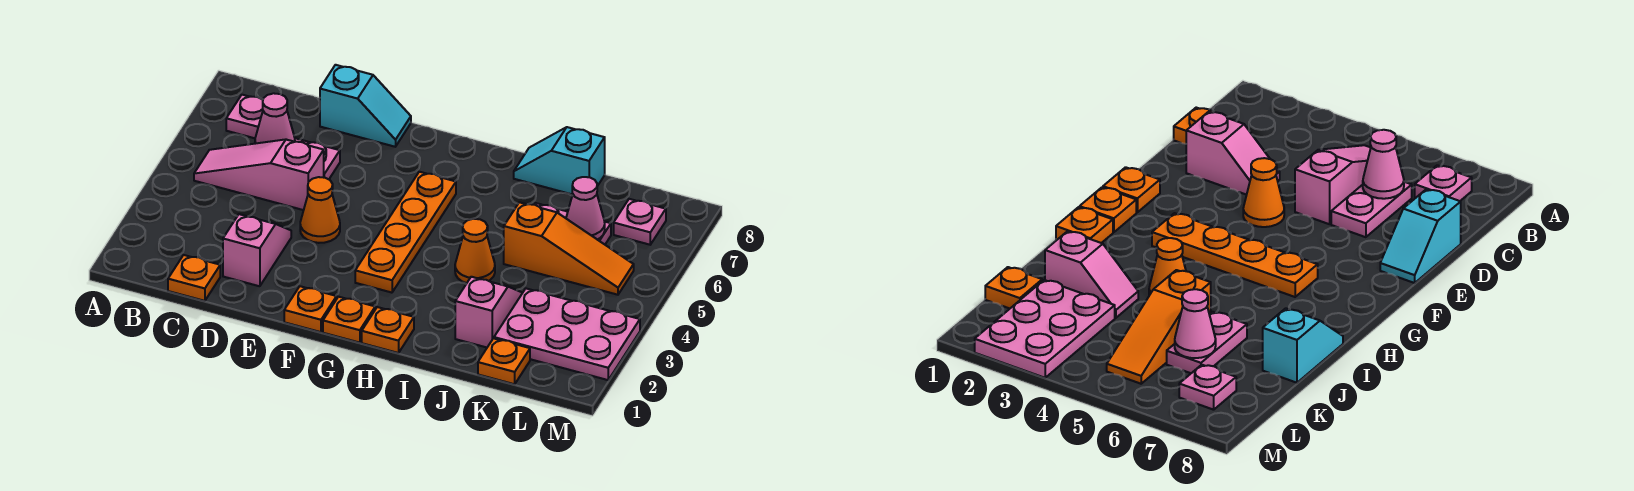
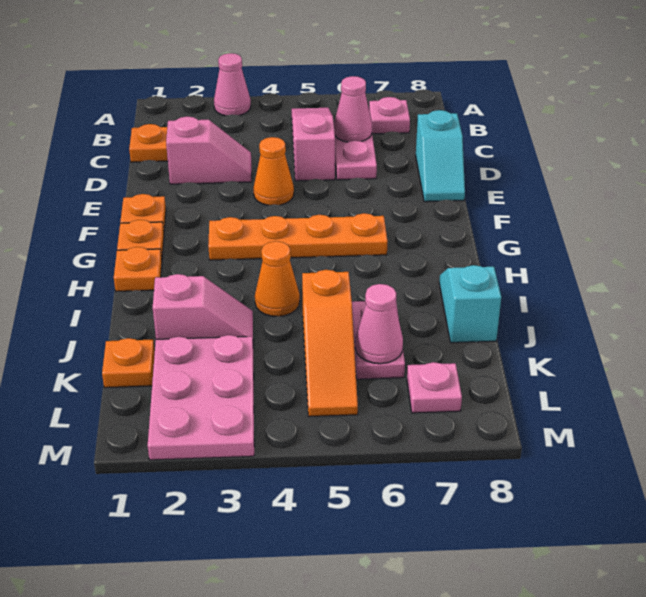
none -> pink cone A3 level 1

